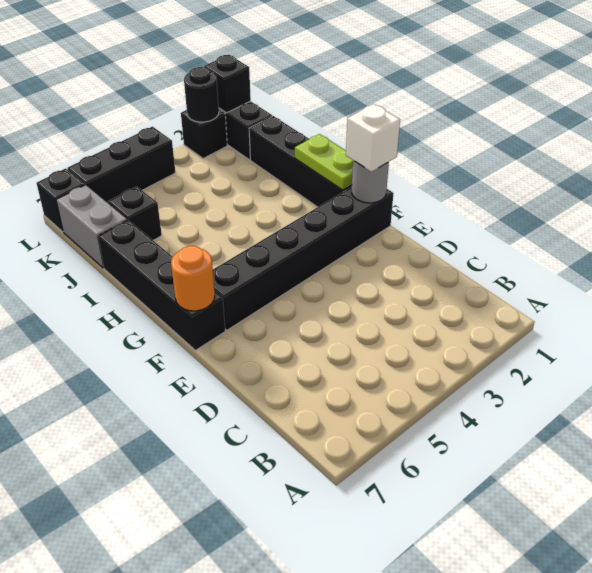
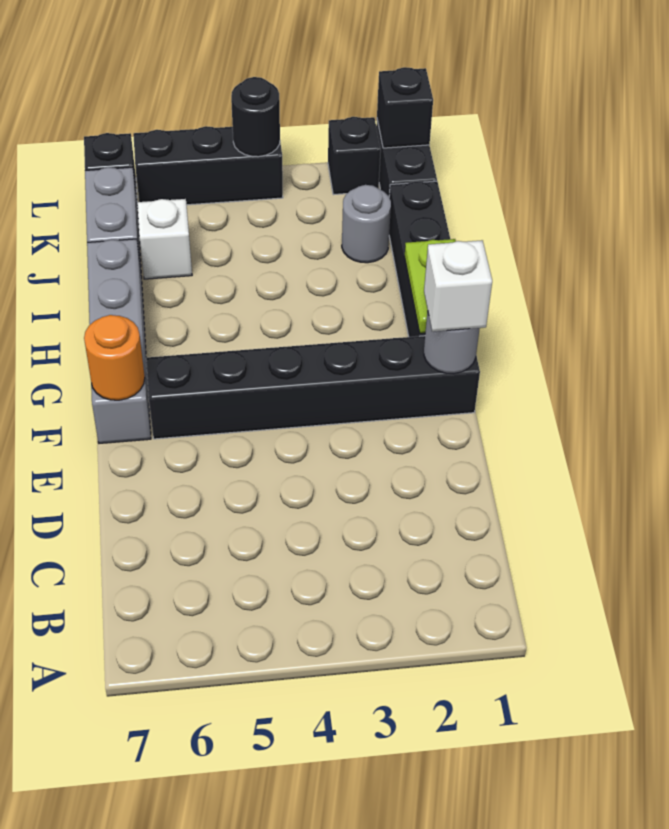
black brick F7:I7 level 1 -> grey brick F7:I7 level 1
none -> grey round brick J2 level 1
black brick J6 level 1 -> white brick J6 level 1
black round brick L2 level 2 -> black round brick L4 level 2

